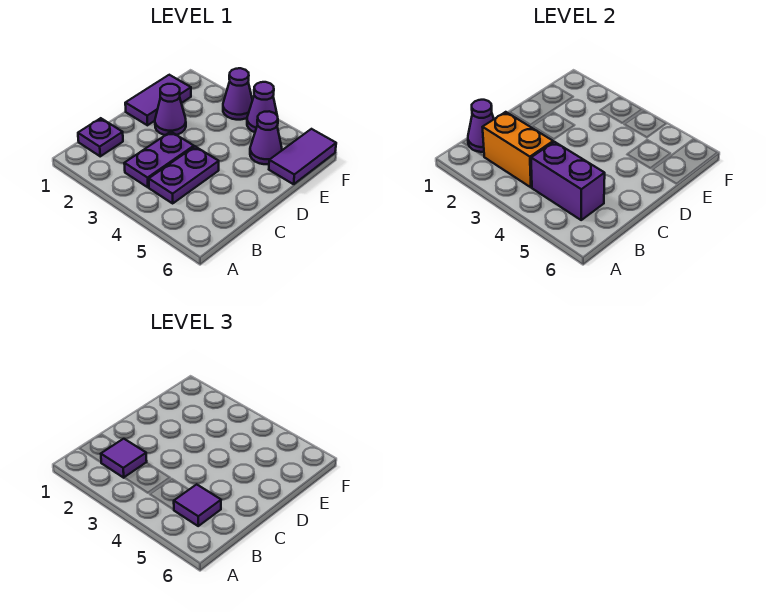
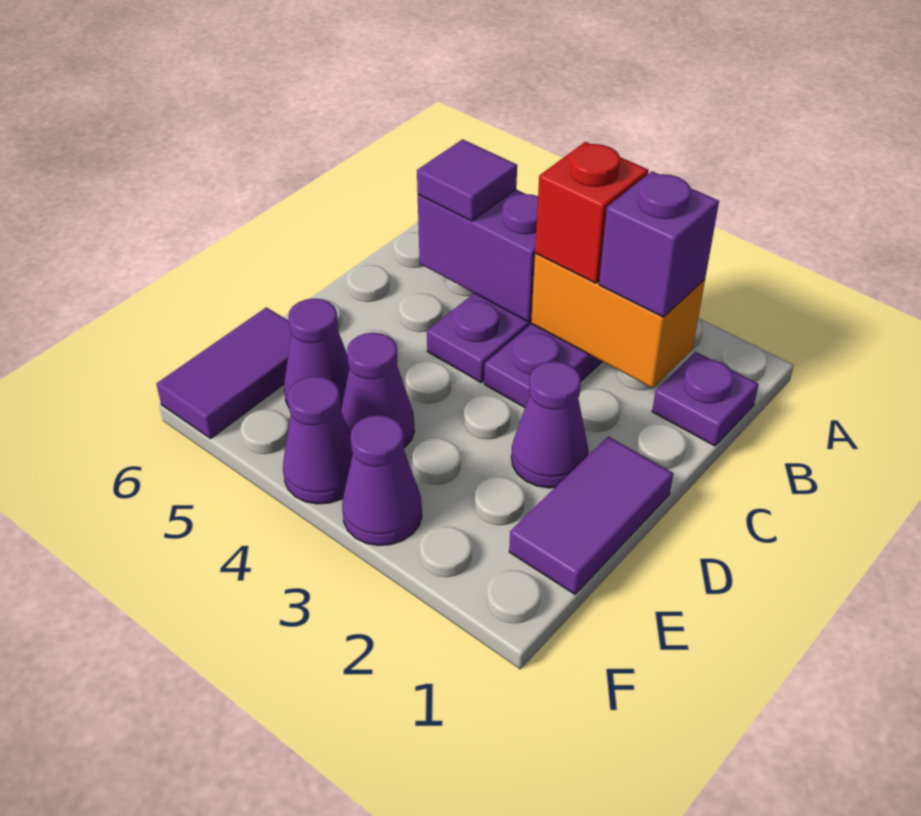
purple cone B1 level 2 -> purple cone E4 level 1
purple tile B2 level 3 -> purple brick B2 level 3
none -> red brick B3 level 3

